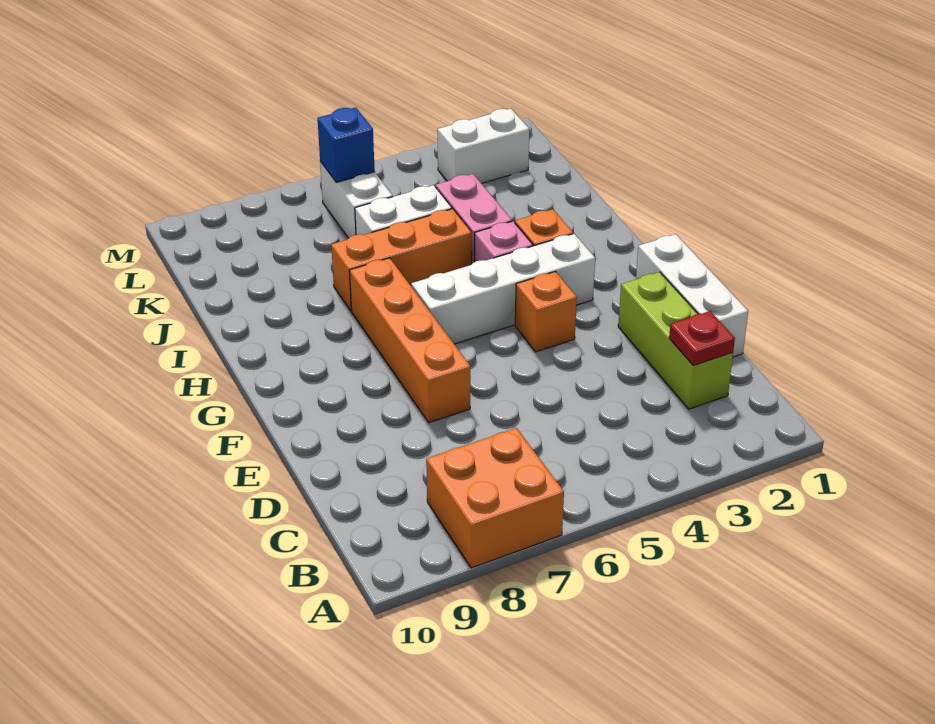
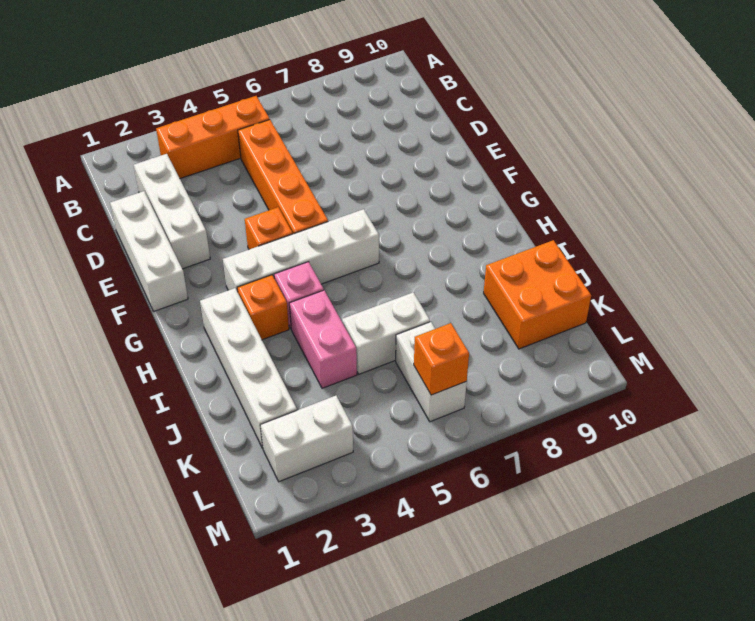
orange brick A7:B8 level 1 -> orange brick J9:K10 level 1
lime brick C2:E2 level 1 -> white brick C2:E2 level 1
red plate C2 level 2 -> none
orange brick E7:H7 level 1 -> orange brick C5:F5 level 1
none -> white brick H2:K2 level 1
orange brick I5:I7 level 1 -> orange brick B3:B5 level 1
blue brick L6 level 2 -> orange brick L6 level 2

